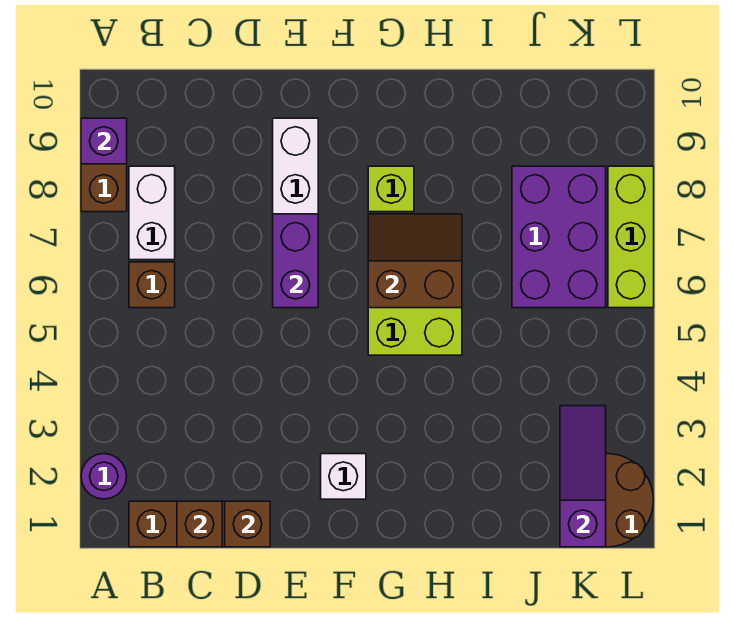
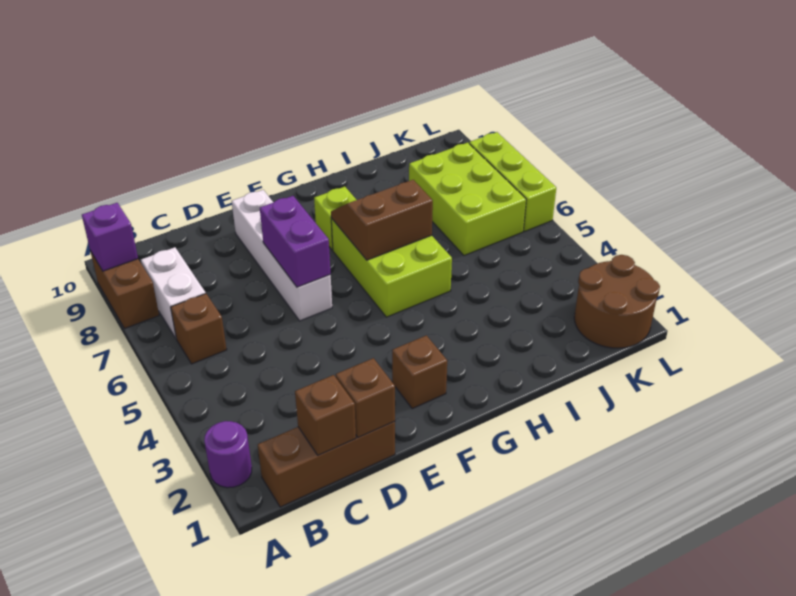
white brick F2 level 1 -> brown brick F2 level 1
purple brick J6:K8 level 1 -> lime brick J6:K8 level 1
purple slope K1:K3 level 2 top 1 -> none

